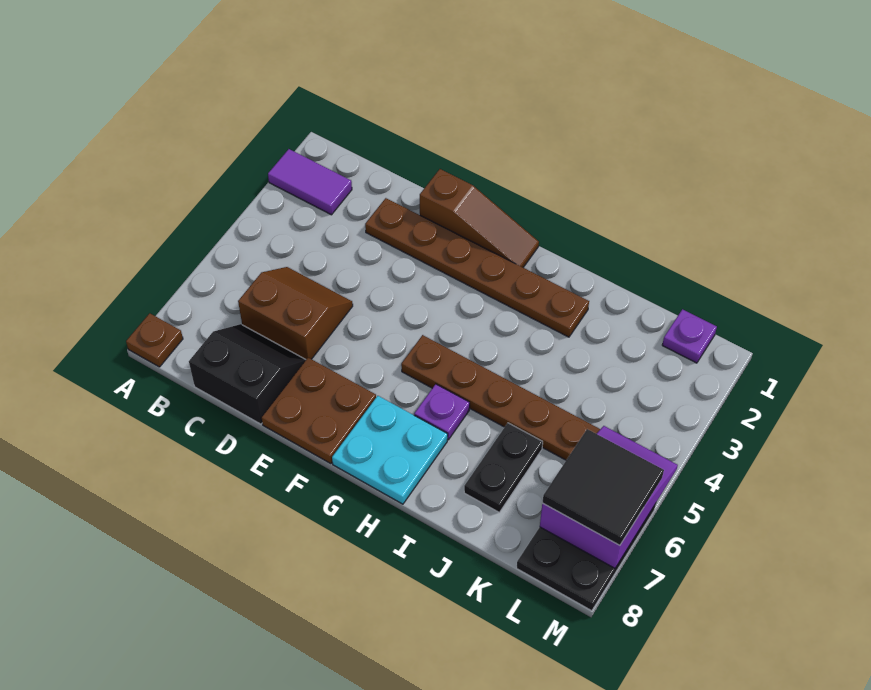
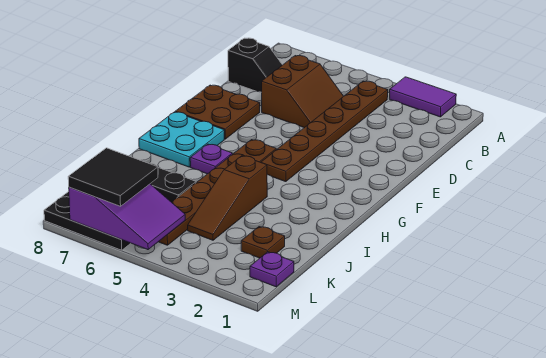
purple tile A2:B2 level 1 -> purple tile A2:A3 level 1
brown plate A8 level 1 -> brown plate K2 level 1
black slope C7:D8 level 1 top 8 -> black slope C7:C8 level 1 top 8
brown plate D2:I2 level 1 -> brown plate B4:G4 level 1
brown slope E1:G1 level 1 top E -> brown slope I4:K4 level 1 top I

